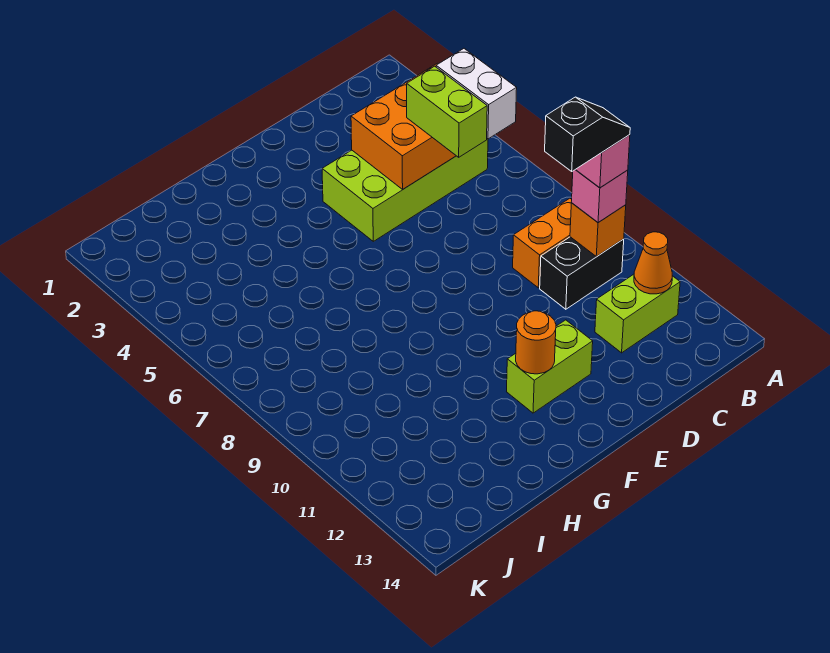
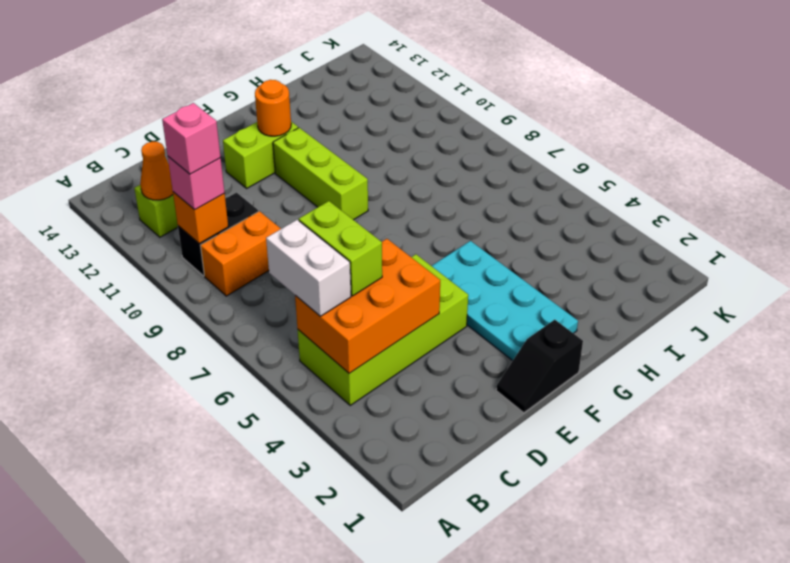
black slope B10:C10 level 5 top C -> black slope E1:F1 level 1 top F
none -> cyan plate F2:G5 level 1
none -> lime brick F9:F11 level 1

